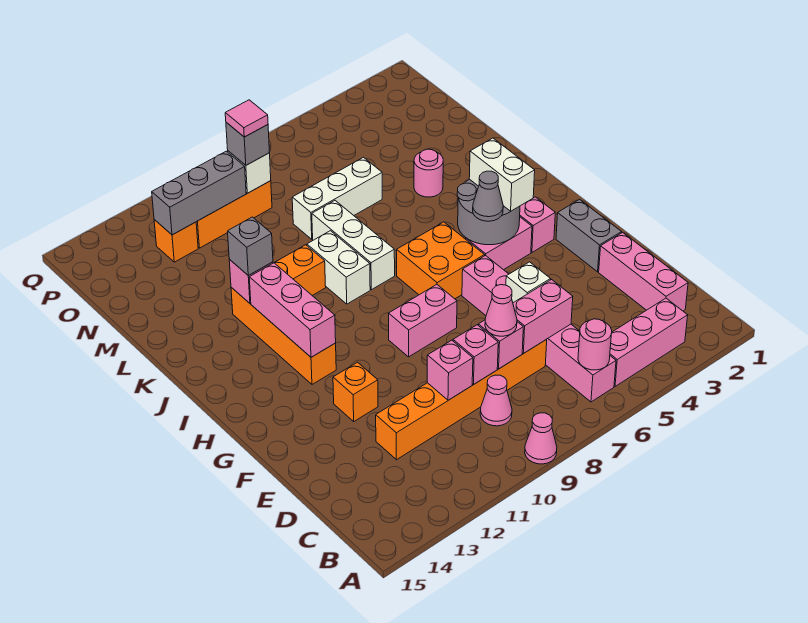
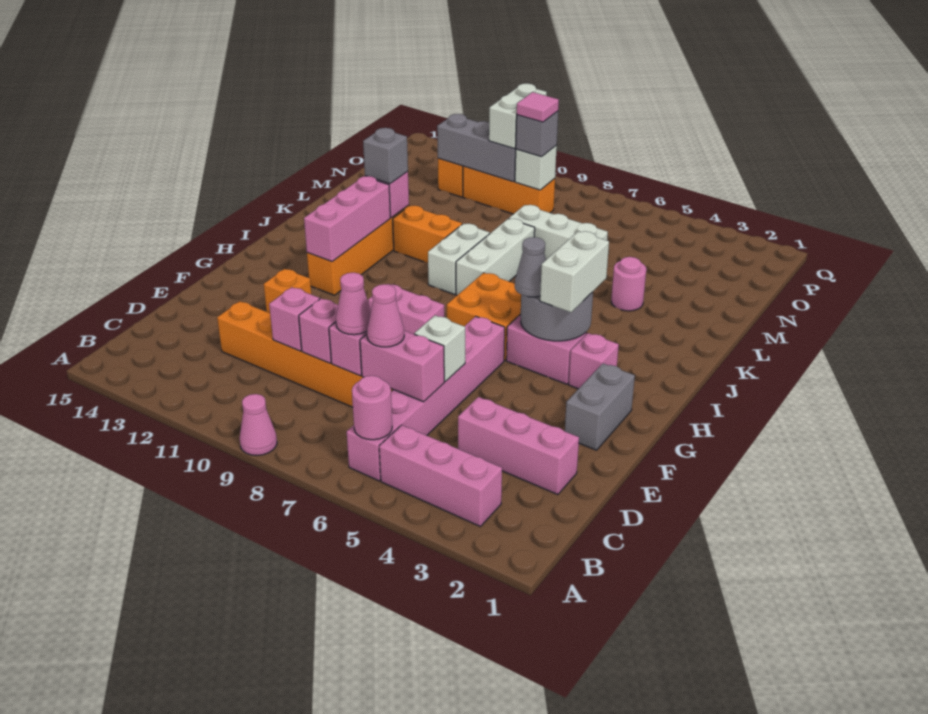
pink brick C2:E2 level 1 -> pink brick D2:D4 level 1
pink cone C9 level 1 -> pink cone D7 level 3
none -> white brick O10:P10 level 3

